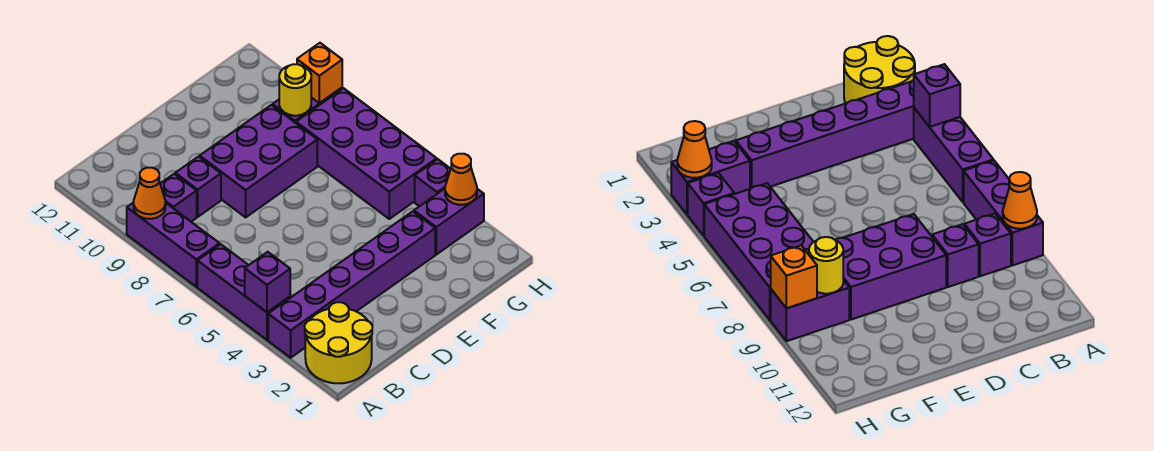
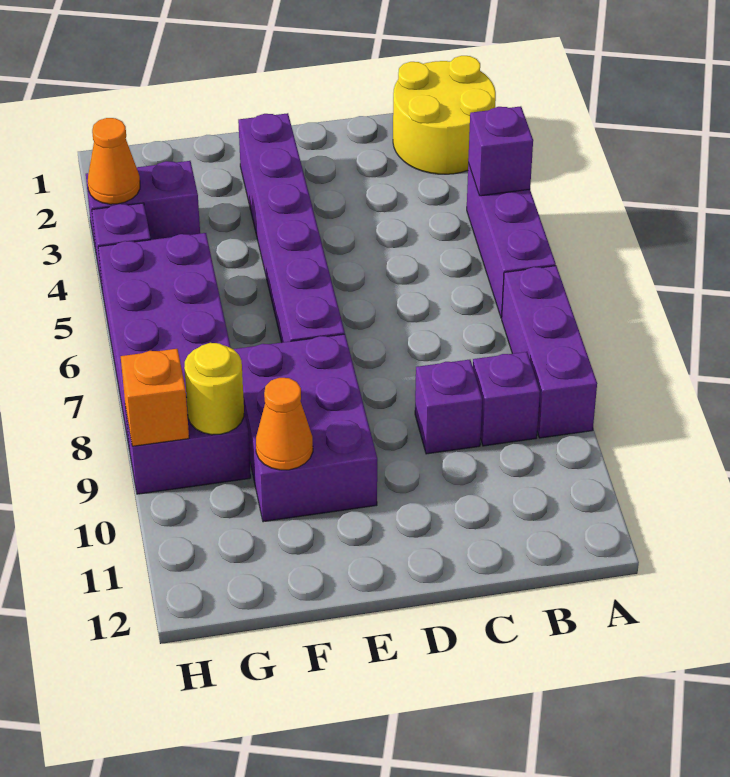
purple brick A3:F3 level 1 -> purple brick E2:E7 level 1
orange cone A9 level 2 -> orange cone F10 level 2
purple brick D8:F9 level 1 -> purple brick E8:F10 level 1

